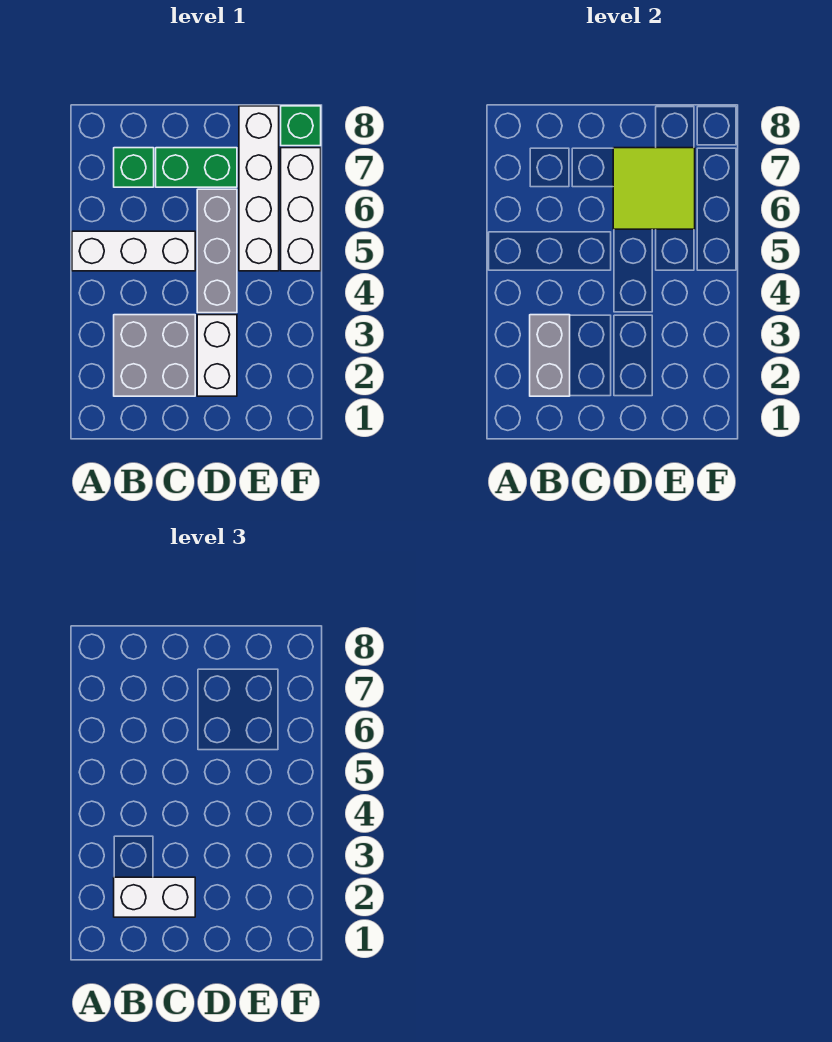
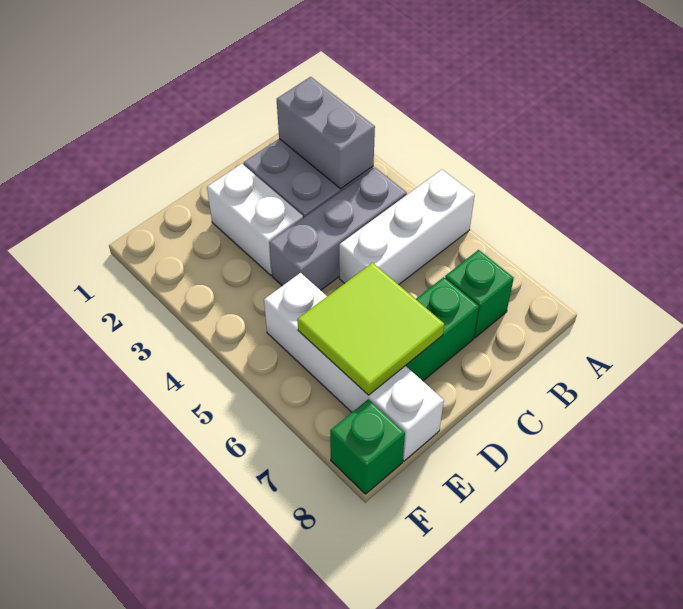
white brick B2:C2 level 3 -> none
grey brick D4:D6 level 1 -> grey brick B4:D4 level 1
white brick F5:F7 level 1 -> none

